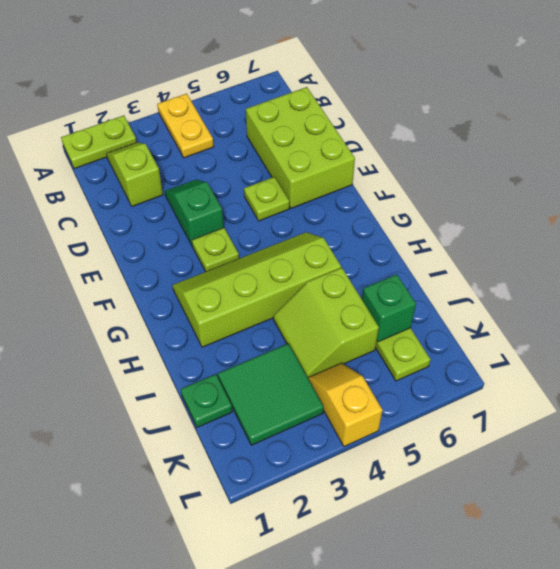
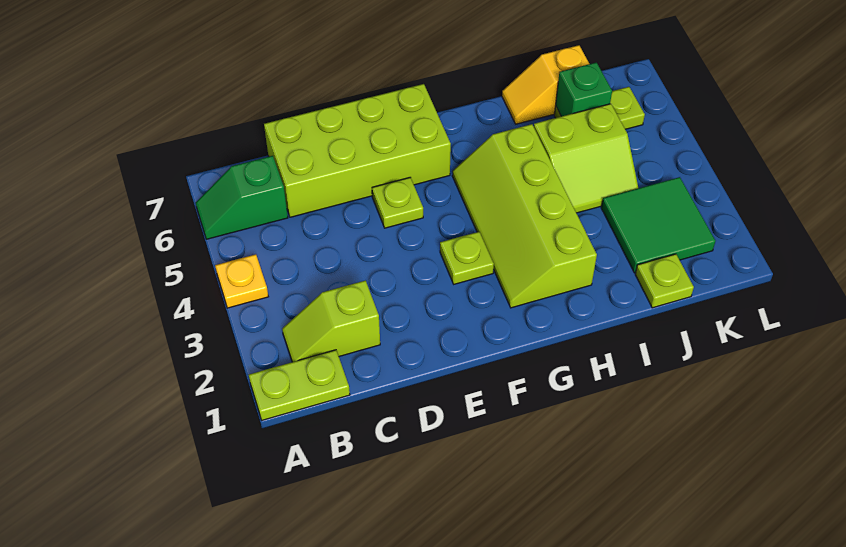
lime plate A1:A2 level 1 -> lime plate A1:B1 level 1
yellow plate A4:B4 level 1 -> yellow plate A4 level 1
lime brick C6:E7 level 1 -> lime brick C6:F7 level 1
green slope D3:E3 level 1 top E -> green slope A6:B6 level 1 top B
green plate J1 level 1 -> lime plate J1 level 1
yellow slope K4:L4 level 1 top L -> yellow slope I7:J7 level 1 top J

